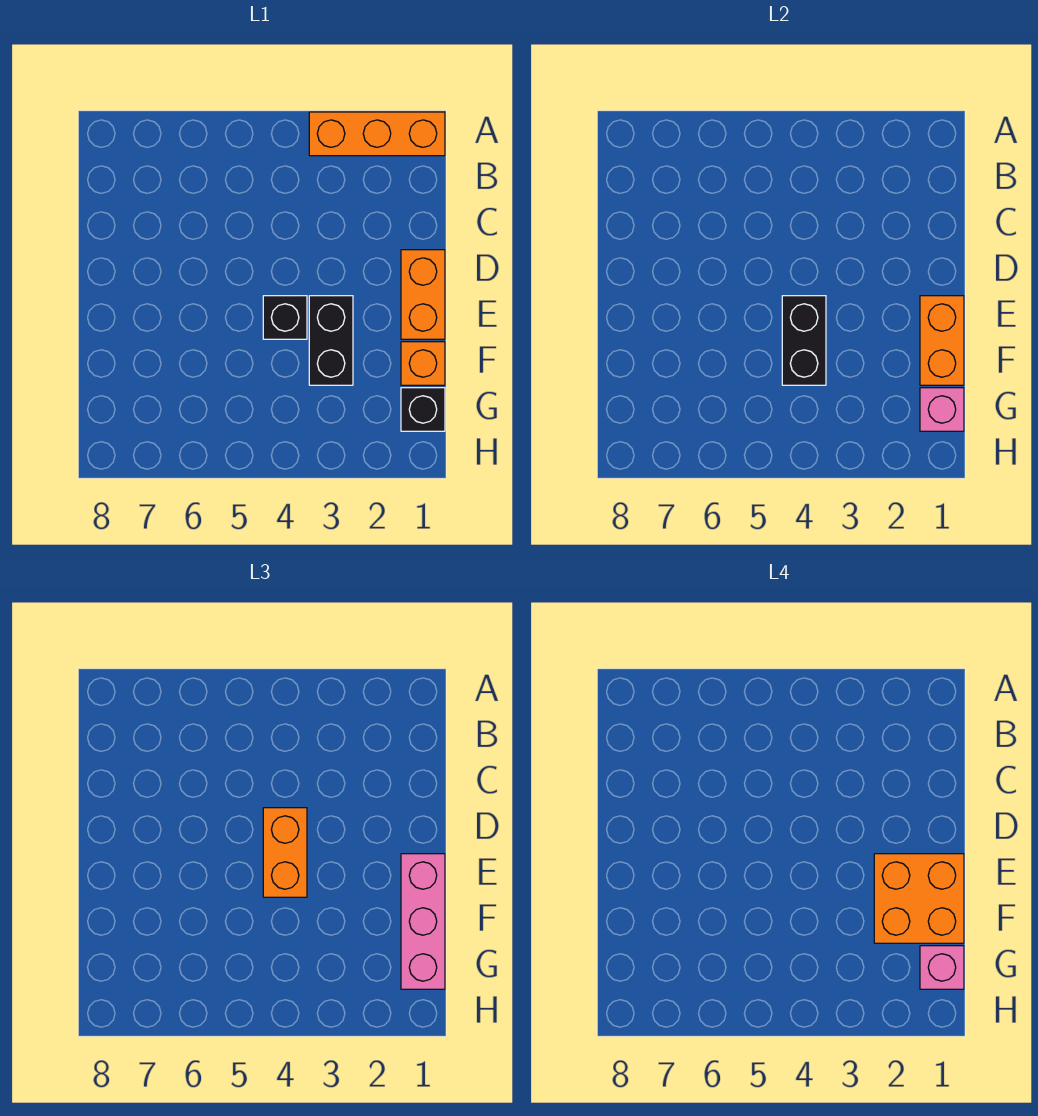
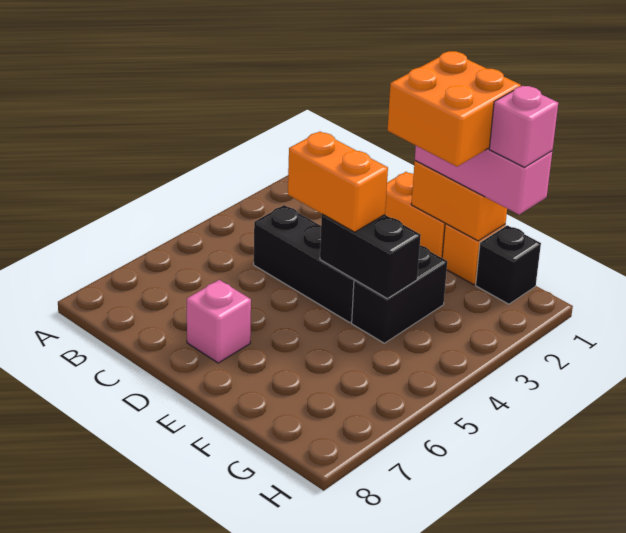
orange brick A1:A3 level 1 -> none
black brick E3:F3 level 1 -> black brick F3:F4 level 1
black brick E4 level 1 -> black brick C4:E4 level 1
pink brick G1 level 2 -> pink brick D7 level 1

